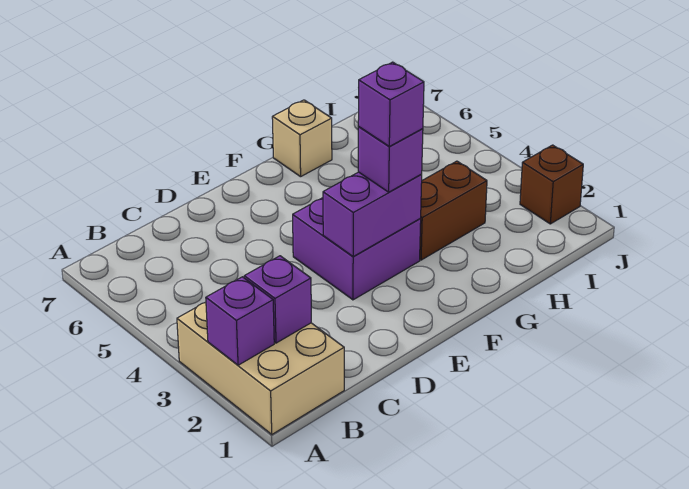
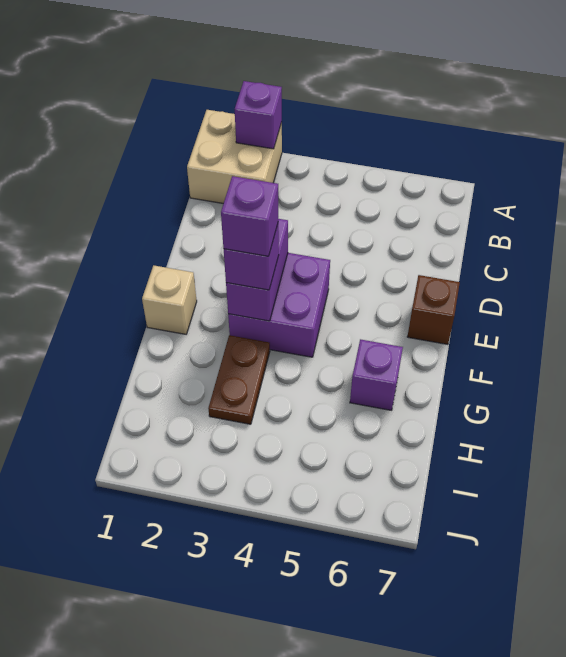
tan brick A1:B3 level 1 -> tan brick A1:B2 level 1
purple brick B2 level 2 -> purple brick G6 level 1
brown brick G3:H3 level 1 -> brown plate G3:H3 level 1
tan brick G7 level 1 -> tan brick F1 level 1
brown brick J2 level 1 -> brown brick E7 level 1

